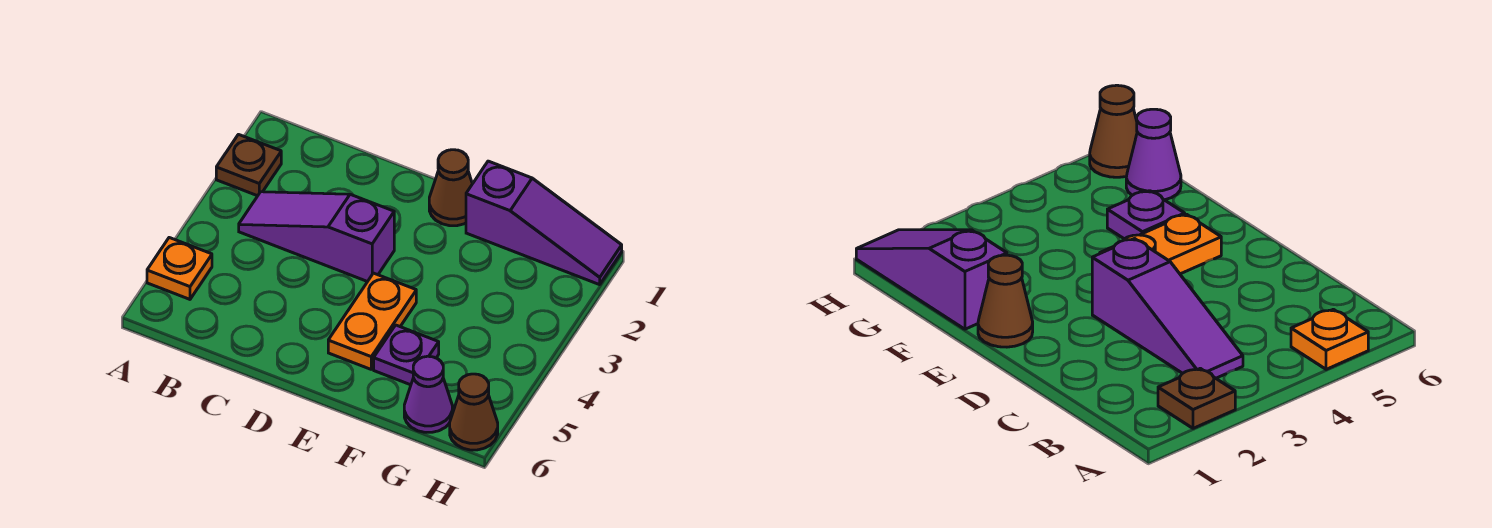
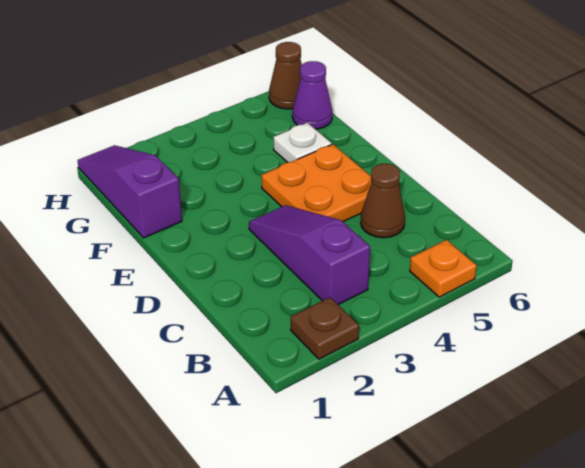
purple slope B3:D3 level 1 top D -> purple slope B3:D3 level 1 top B
brown cone E1 level 1 -> brown cone C5 level 1
orange plate E4:E5 level 1 -> orange plate D4:E5 level 1
purple plate F5 level 1 -> white plate F5 level 1

